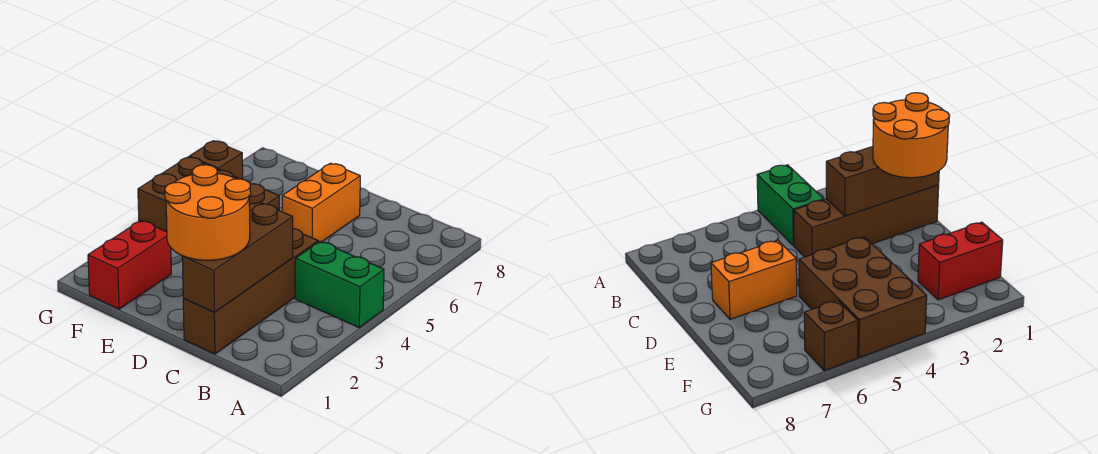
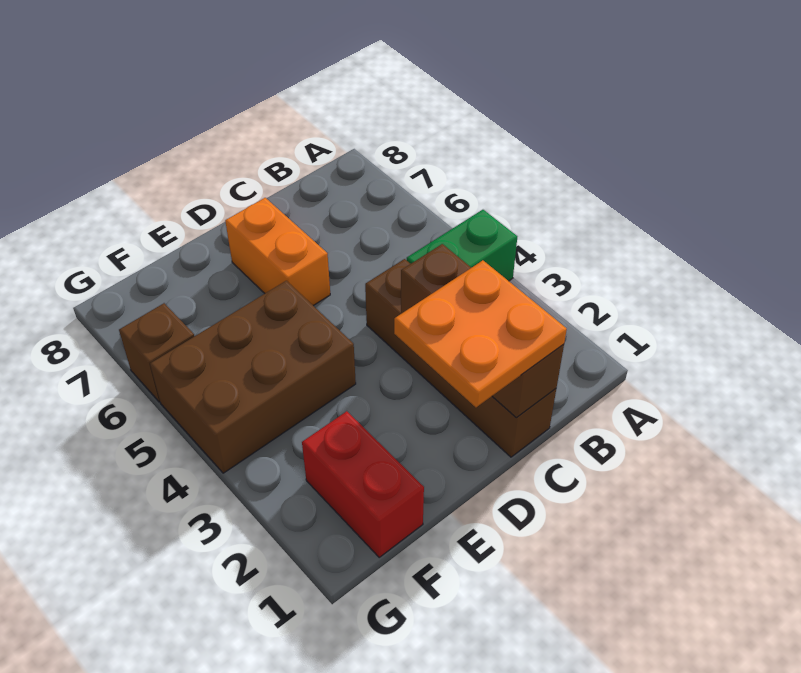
orange round brick C1:D2 level 3 -> orange plate C1:D2 level 3

